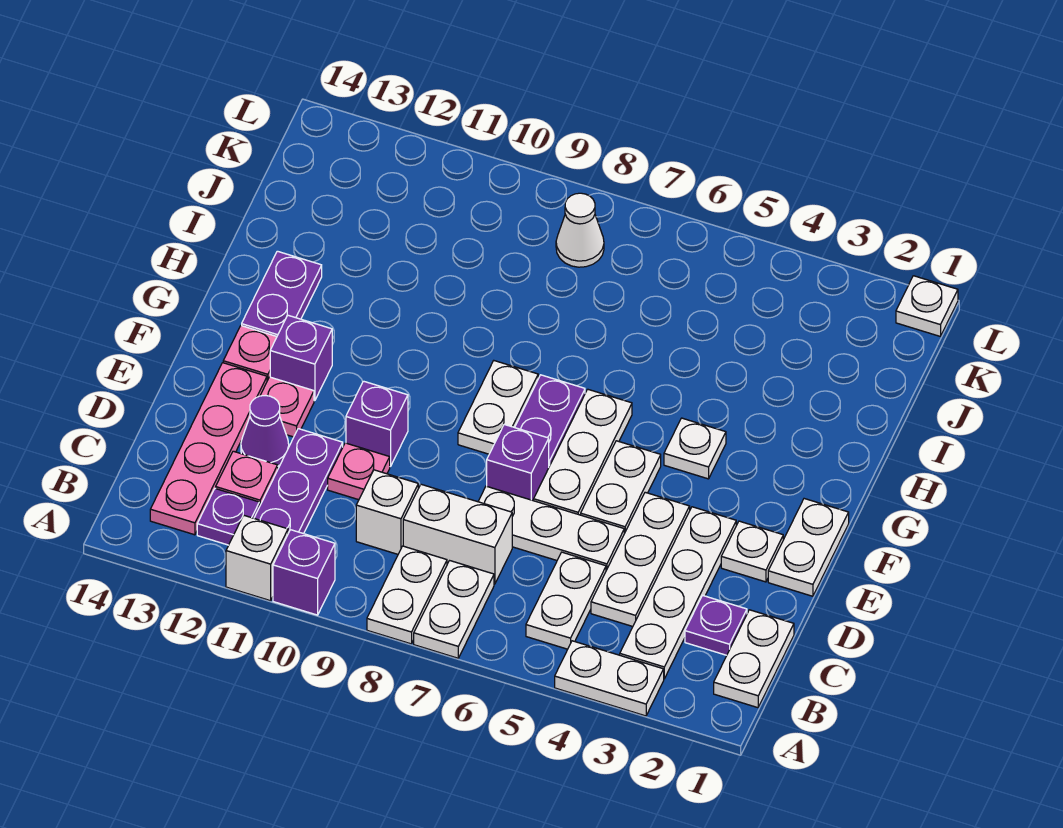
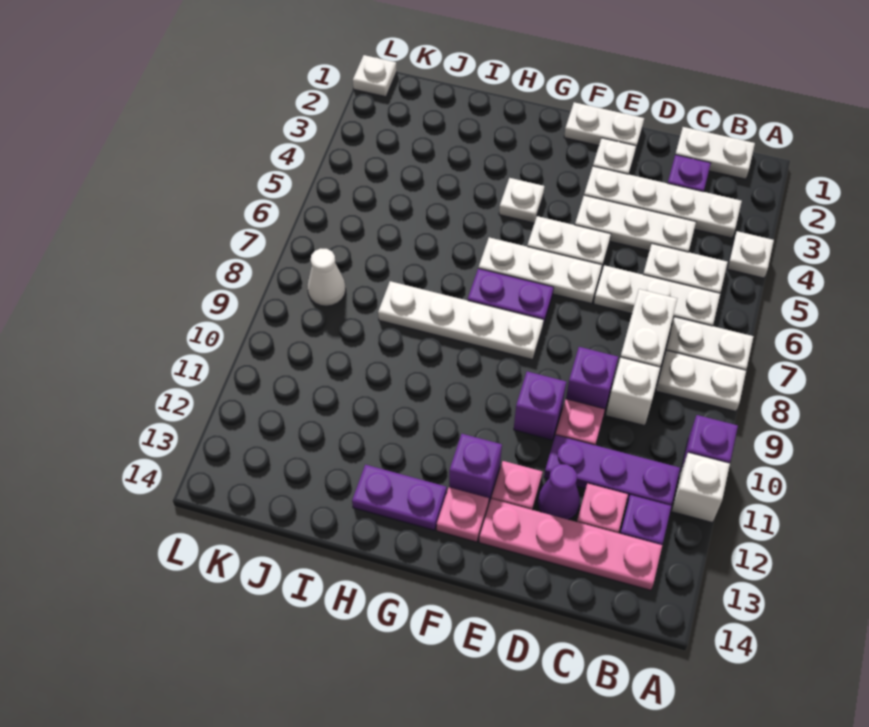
white plate A3:A4 level 1 -> white plate A4 level 1
white plate D5:D7 level 1 -> white plate B6:D6 level 1
purple brick E7 level 1 -> purple brick D9 level 1
white plate F8:G8 level 1 -> white plate F8:I8 level 1

